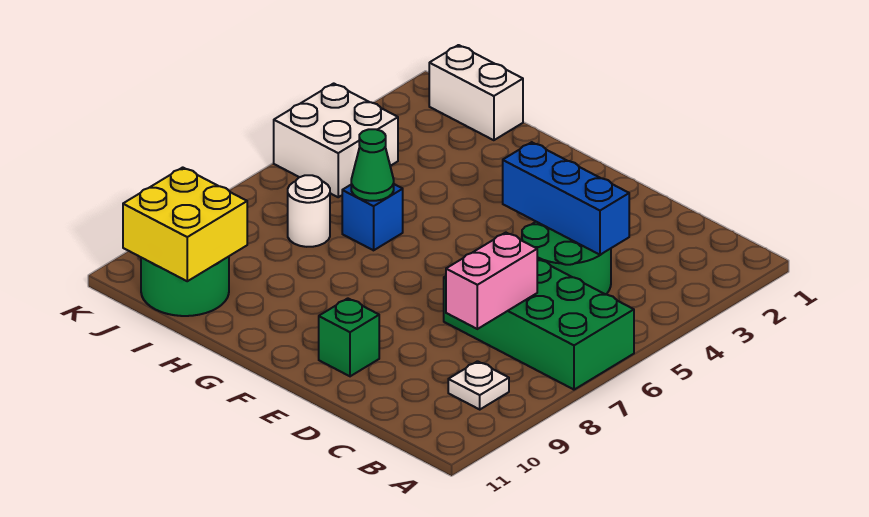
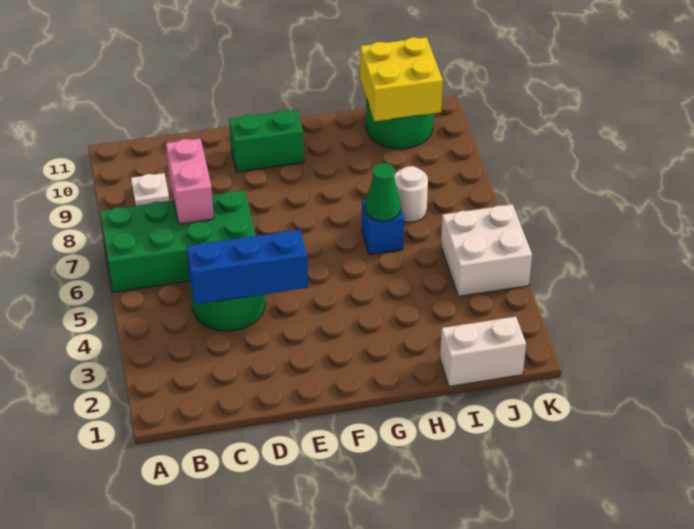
green brick E10 level 1 -> green brick E10:F10 level 1

